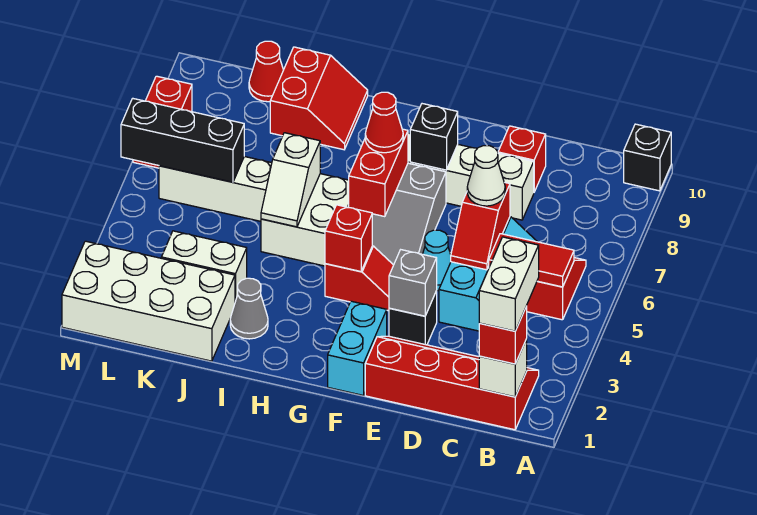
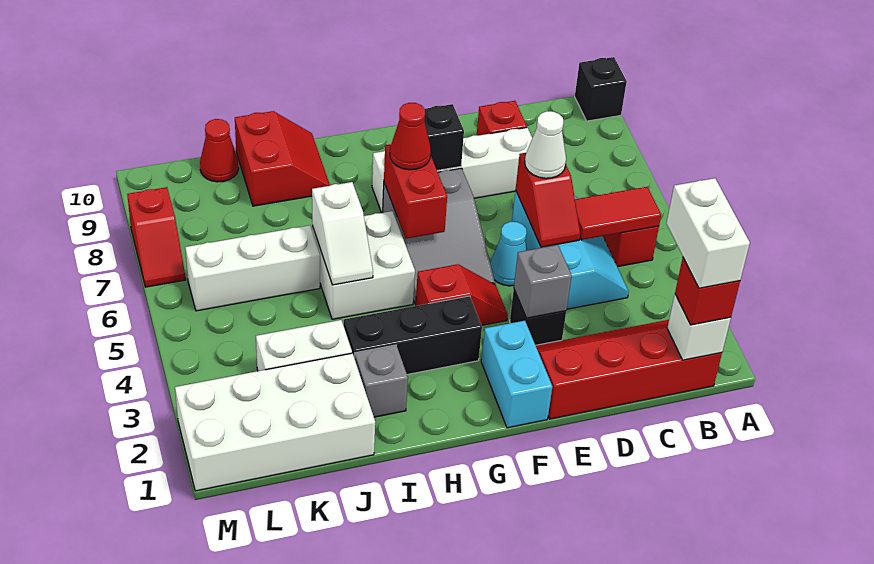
red brick G4 level 2 -> none
grey cone I2 level 1 -> grey brick I2 level 1
black brick K6:M6 level 2 -> black brick G3:I3 level 1

